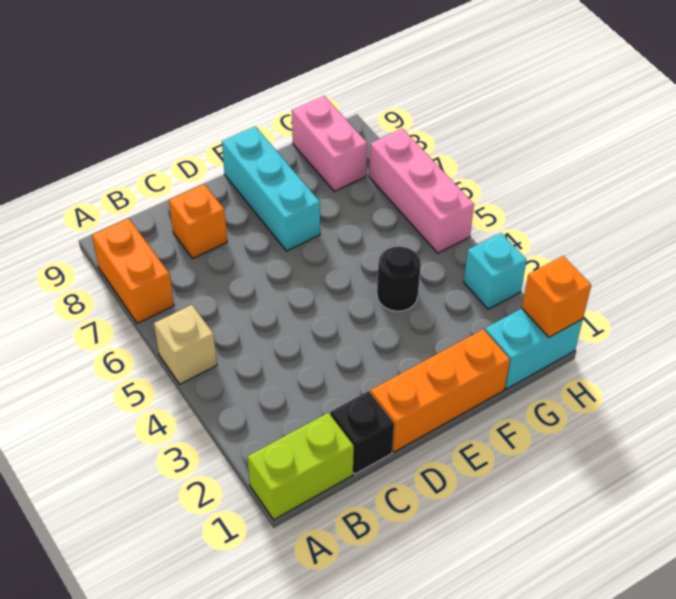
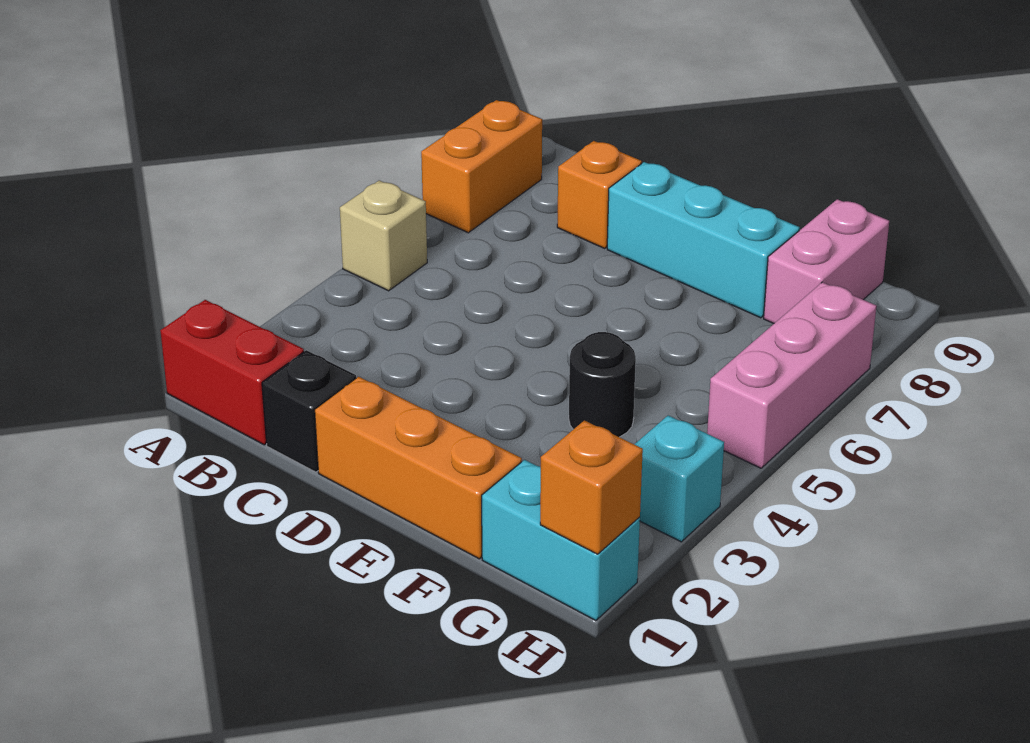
lime brick A1:B1 level 1 -> red brick A1:B1 level 1
cyan brick E7:E9 level 1 -> cyan brick D8:F8 level 1

